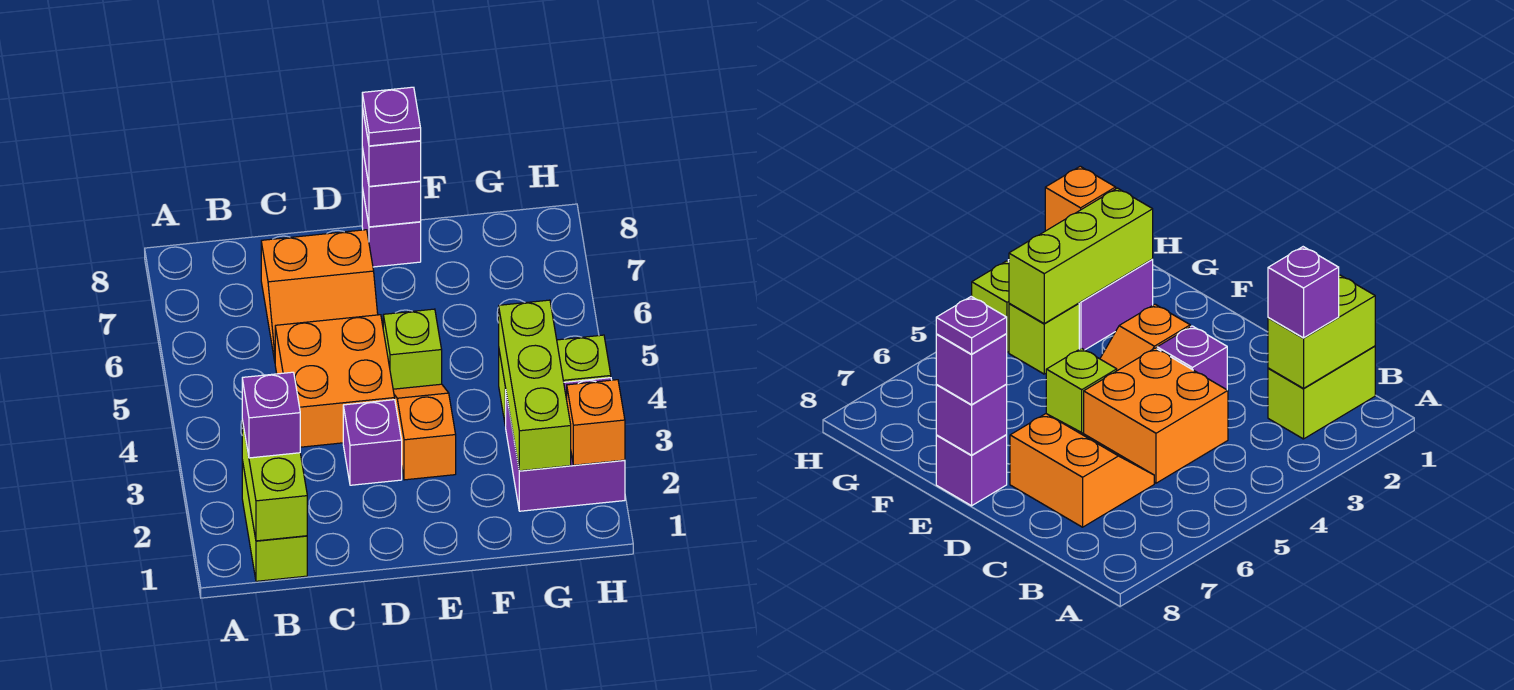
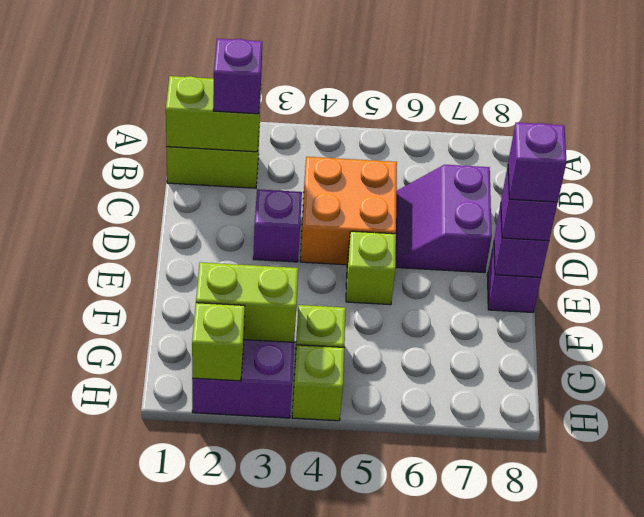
orange slope C6:D7 level 1 top 7 -> purple slope C6:D7 level 1 top 7
orange slope E3:E4 level 1 top 3 -> none
purple plate E8 level 4 -> purple brick E8 level 4
lime brick G2:G4 level 2 -> lime brick G2:G3 level 2
orange brick H2 level 2 -> lime brick H2 level 2

